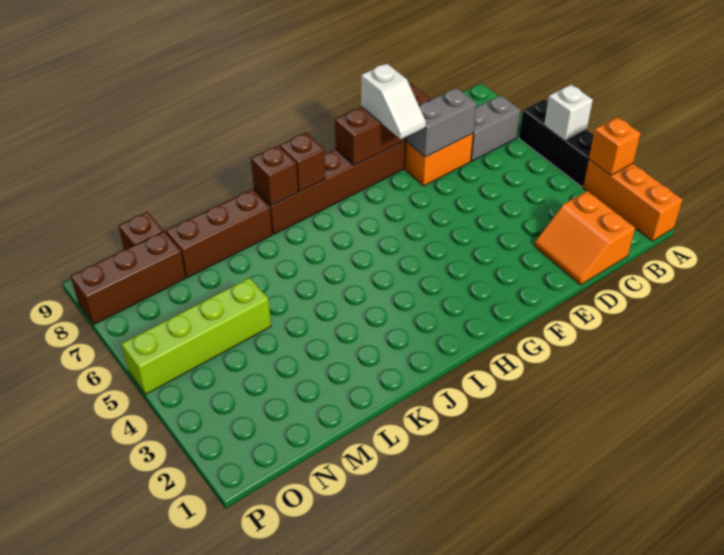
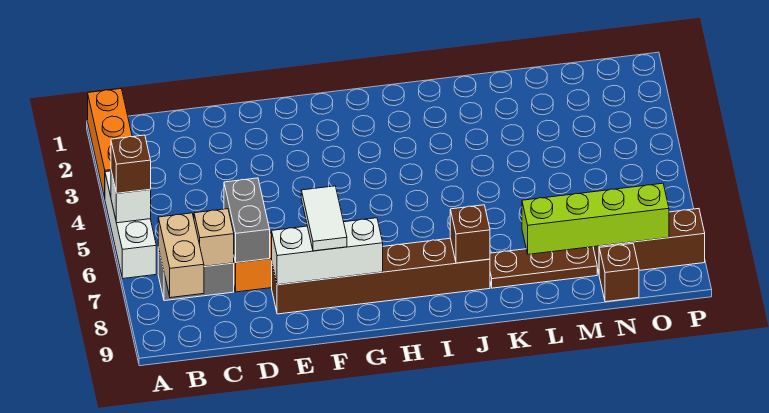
orange brick A3 level 2 -> none
black brick A4:A6 level 1 -> white brick A4:A6 level 1
none -> tan brick B7:B8 level 2
orange slope C1:D2 level 1 top C -> none
none -> tan brick C7 level 2
grey brick D7:E7 level 2 -> grey brick D6:D7 level 2
brown brick E8:G8 level 2 -> white brick E8:G8 level 2
white slope F7:F8 level 3 top 8 -> white tile F7:F8 level 3
brown brick I8 level 2 -> brown brick A5 level 3
brown brick K8:M8 level 1 -> brown plate K8:M8 level 1
lime brick M5:P5 level 1 -> lime brick L8:O8 level 2

